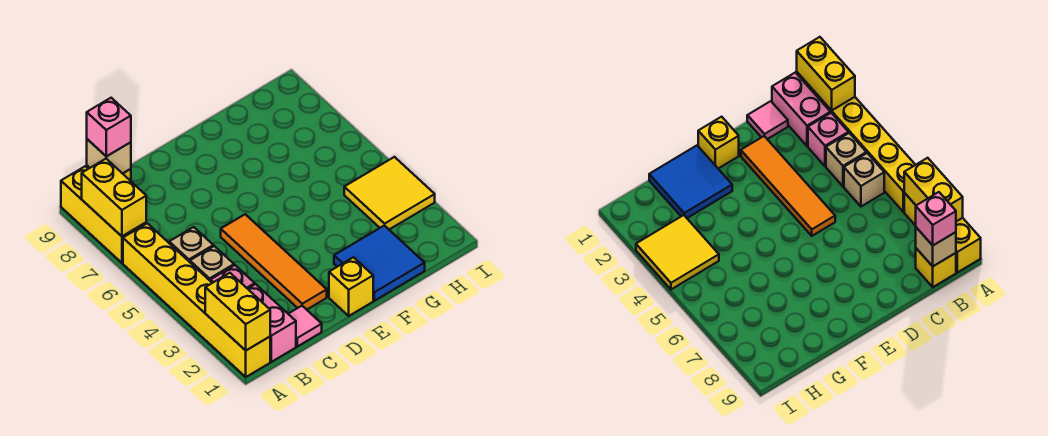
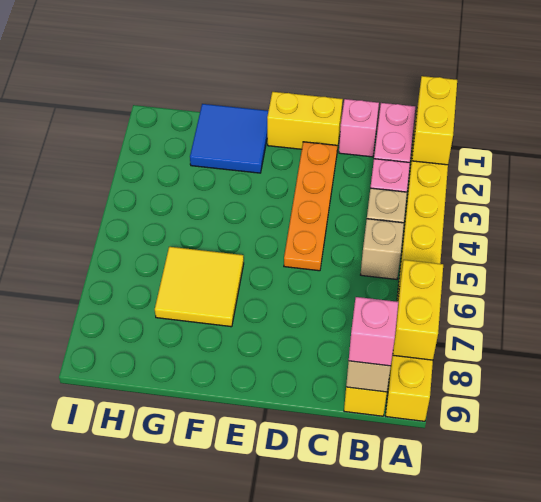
pink tile C1 level 1 -> pink brick C1 level 1
orange tile D2:D5 level 1 -> orange plate D2:D5 level 1
yellow brick E1 level 1 -> yellow brick D1:E1 level 1
yellow tile H3:I4 level 1 -> yellow tile F6:G7 level 1

